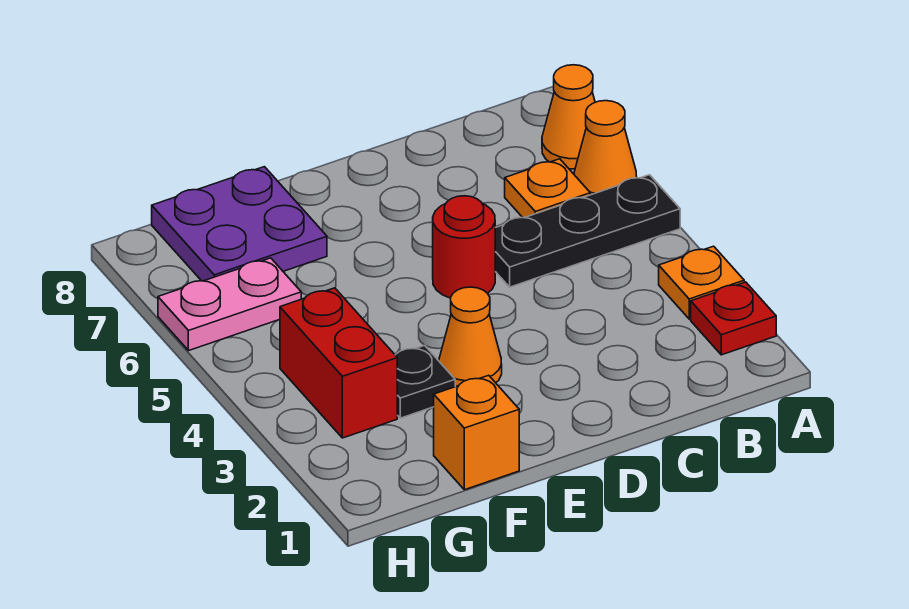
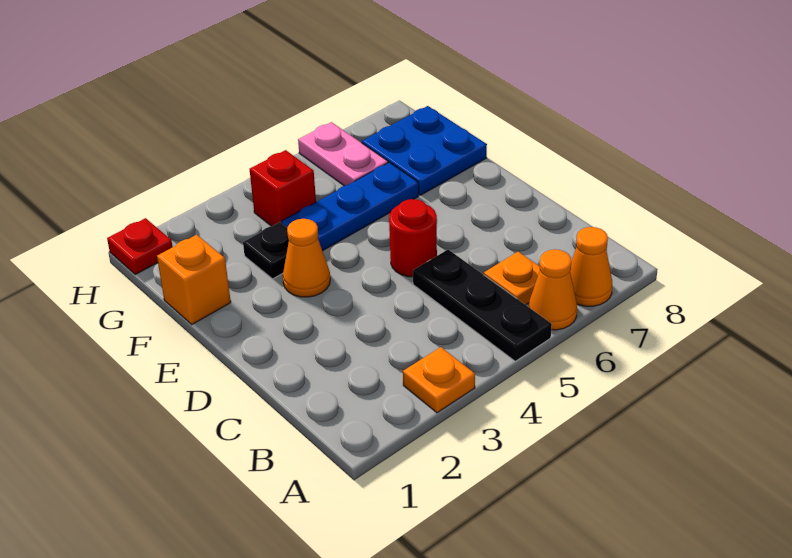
red plate A2 level 1 -> red plate H1 level 1
none -> blue plate F4:F6 level 1
purple plate F7:G8 level 1 -> blue plate F7:G8 level 1
red brick G3:G4 level 1 -> red brick G4 level 1

